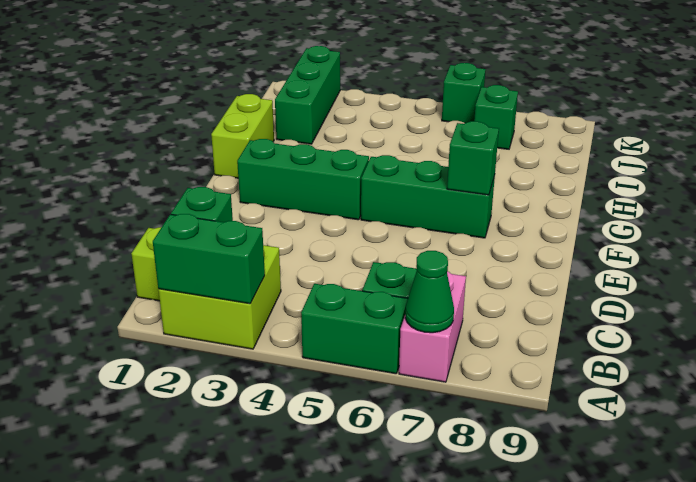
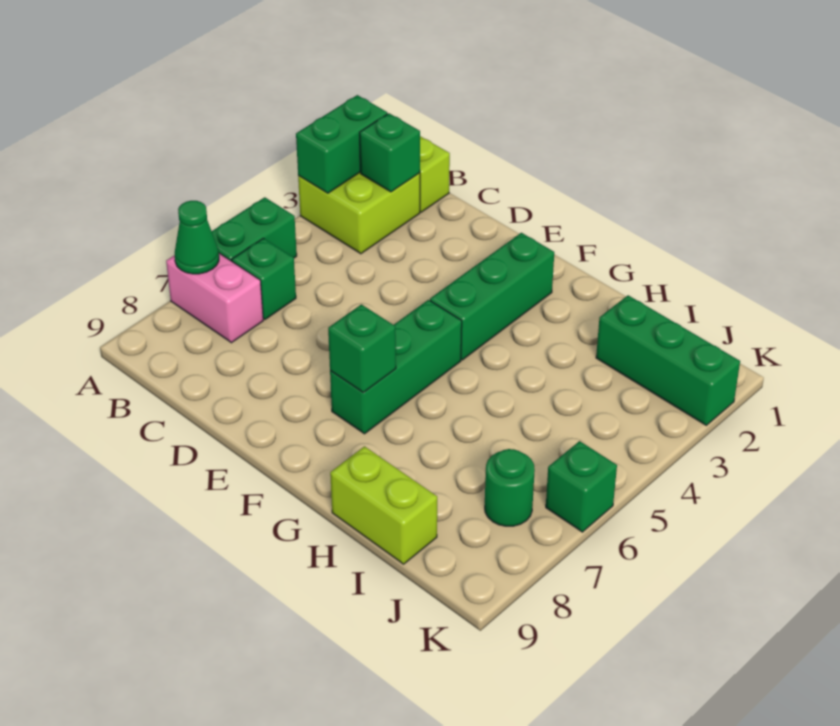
lime brick G1:H1 level 1 -> lime brick H9:I9 level 1
green brick J7 level 1 -> green round brick J7 level 1

